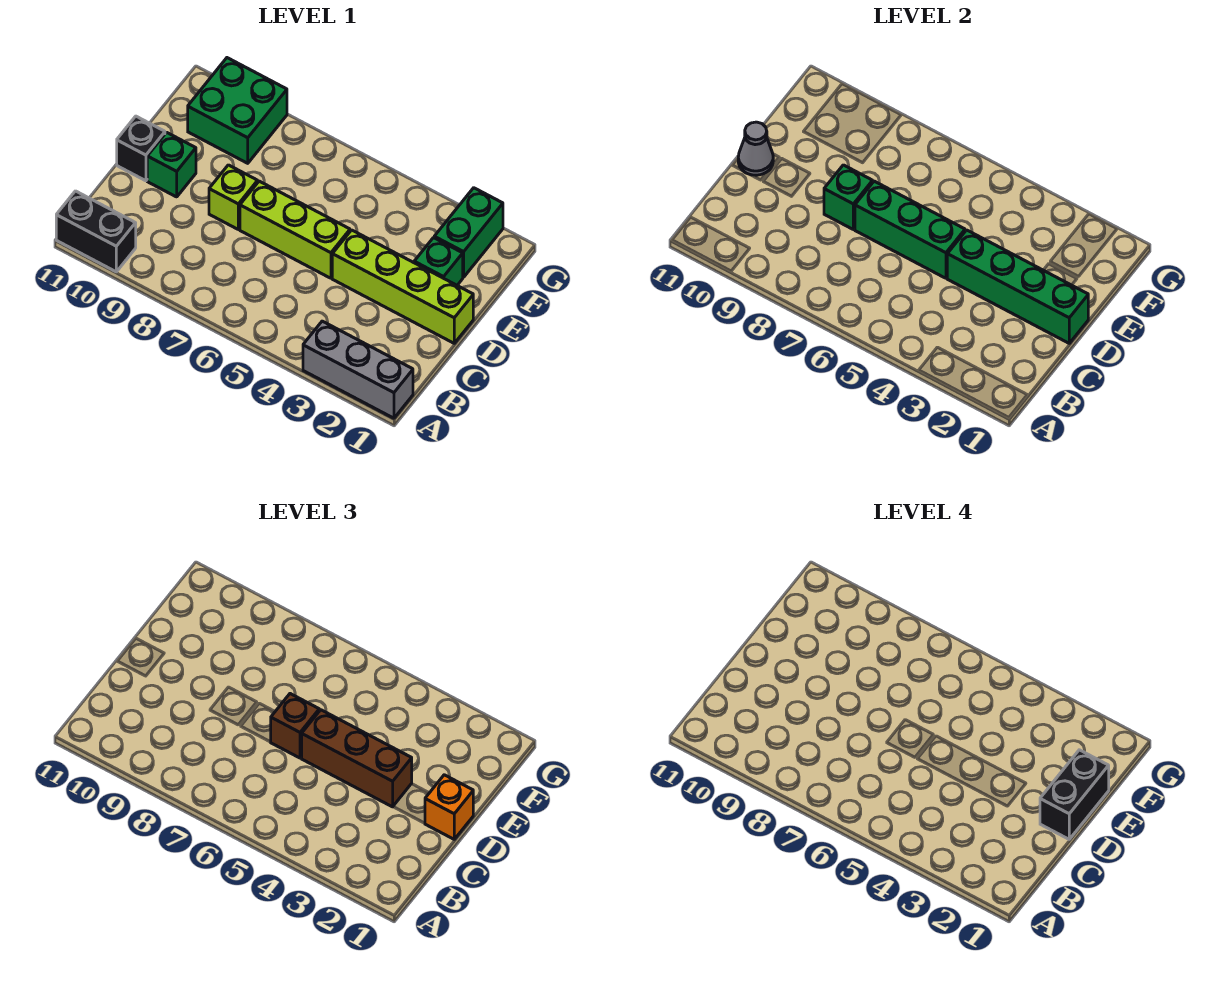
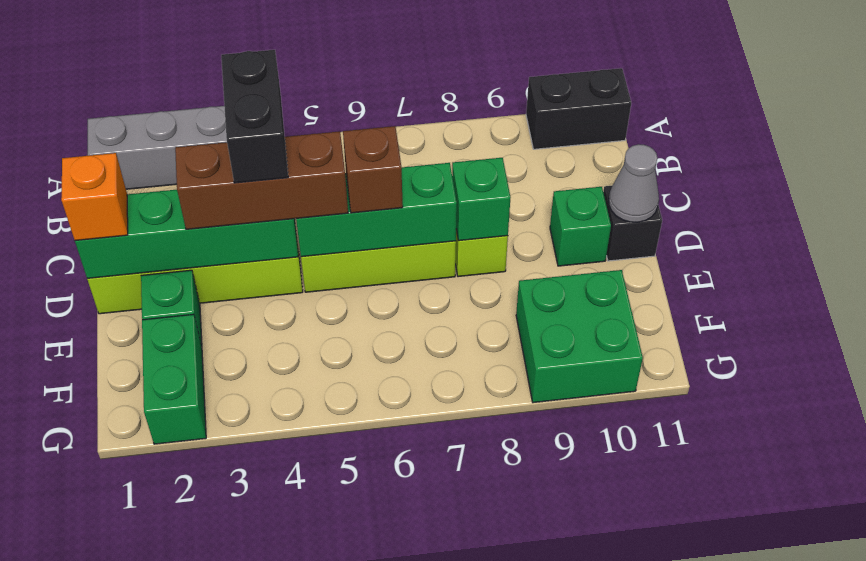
black brick D1:E1 level 4 -> black brick C4:D4 level 4

